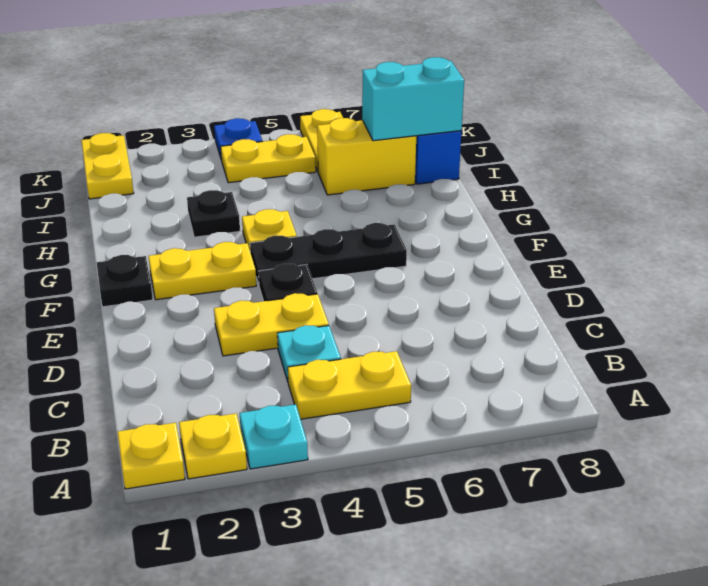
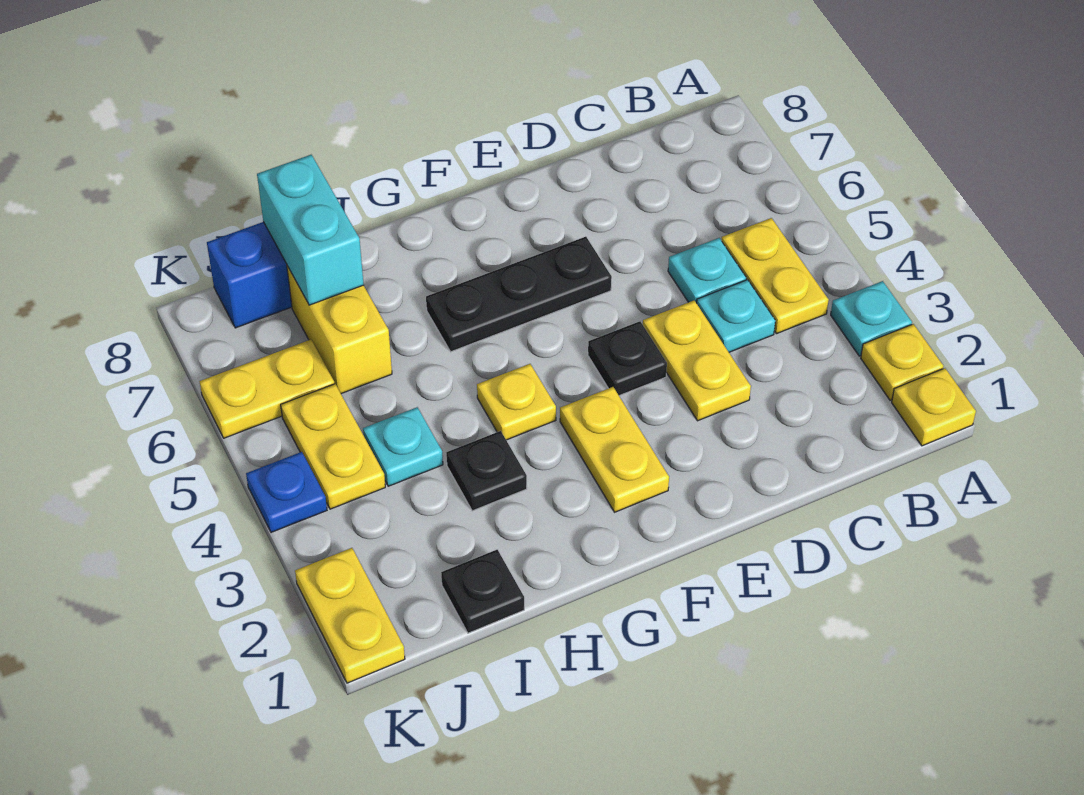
none -> cyan plate C5 level 1
black plate F1 level 1 -> black plate I1 level 1
black plate F4:F6 level 1 -> black plate E6:G6 level 1
none -> cyan plate I4 level 1
yellow plate J1:K1 level 1 -> yellow plate K1:K2 level 1

